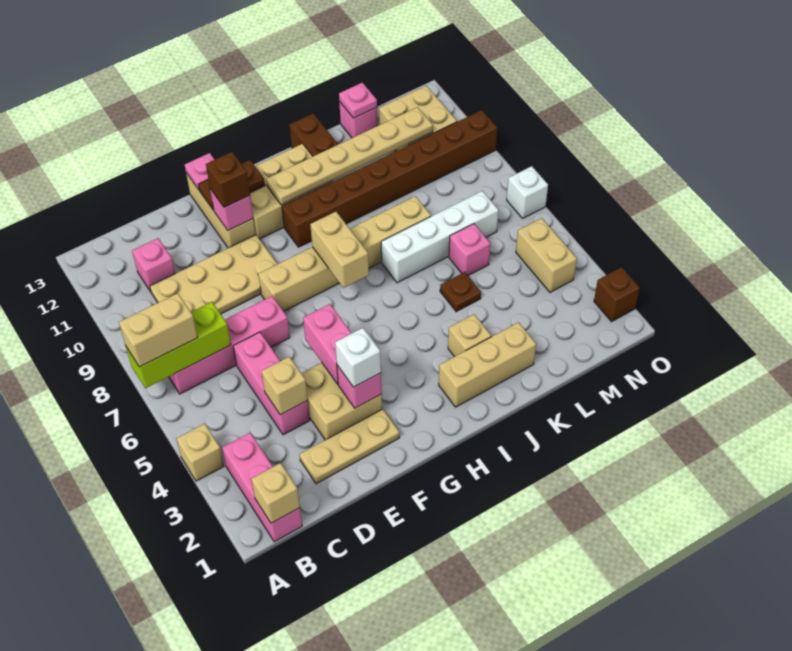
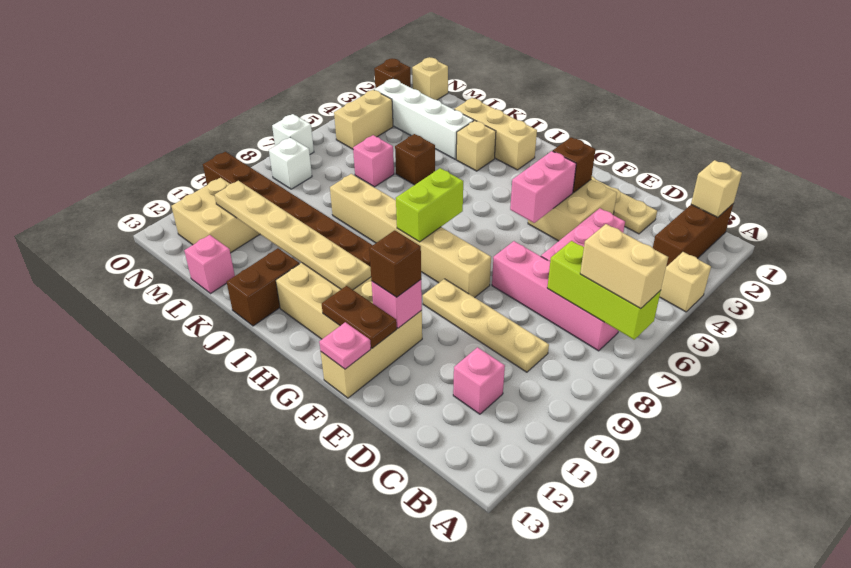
pink brick B1:B3 level 1 -> brown brick B1:B3 level 1
tan plate C9:F10 level 1 -> tan plate C9:F9 level 1
tan brick D4 level 2 -> tan brick N1 level 1
pink brick F3 level 2 -> brown brick F3 level 2
white brick F3 level 3 -> white brick N8 level 1
tan brick H7:H8 level 2 -> lime brick H7:H8 level 2
white brick J7:M7 level 1 -> white brick K3:N3 level 1
brown plate K5 level 1 -> brown brick K5 level 1
pink plate L13 level 2 -> none

